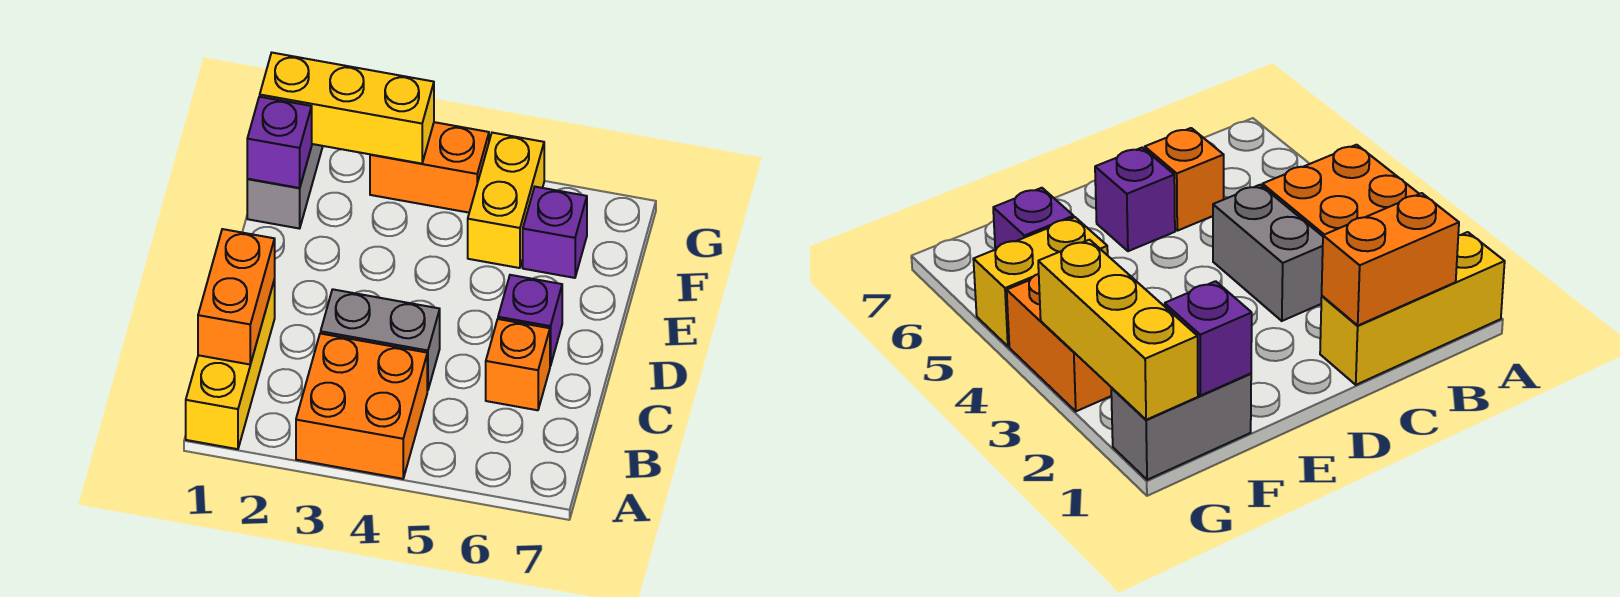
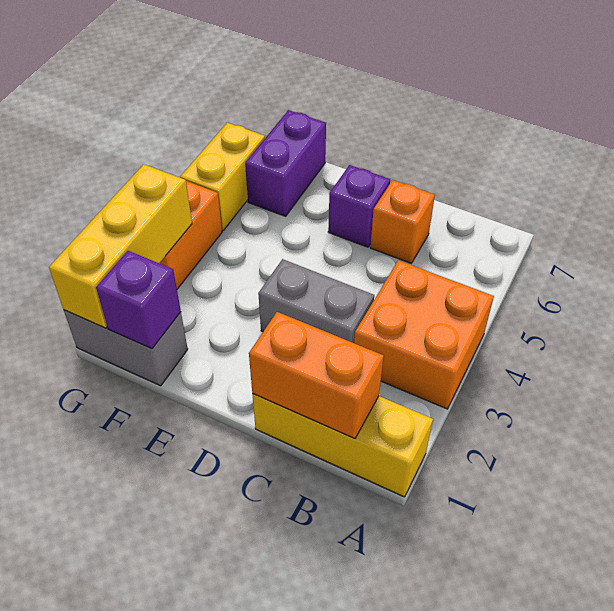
grey brick C3:C4 level 1 -> grey brick C3:D3 level 1
yellow brick F5:G5 level 1 -> yellow brick G5:G6 level 1
purple brick F6 level 1 -> purple brick F6:F7 level 1

